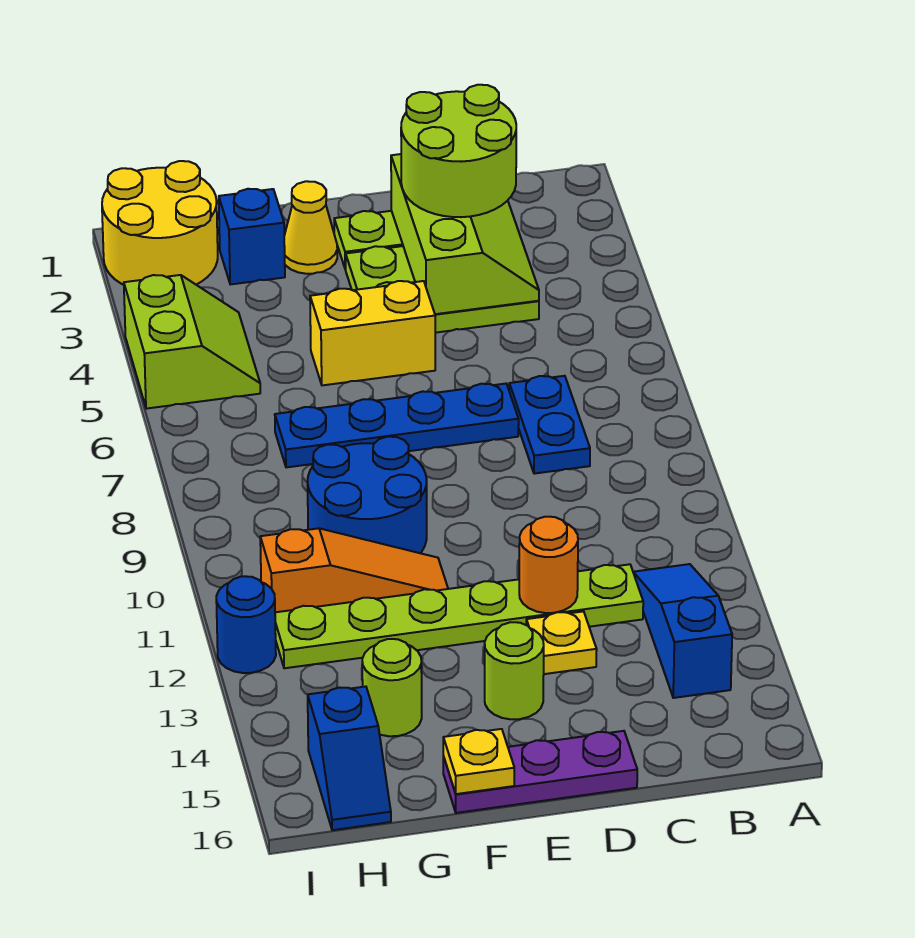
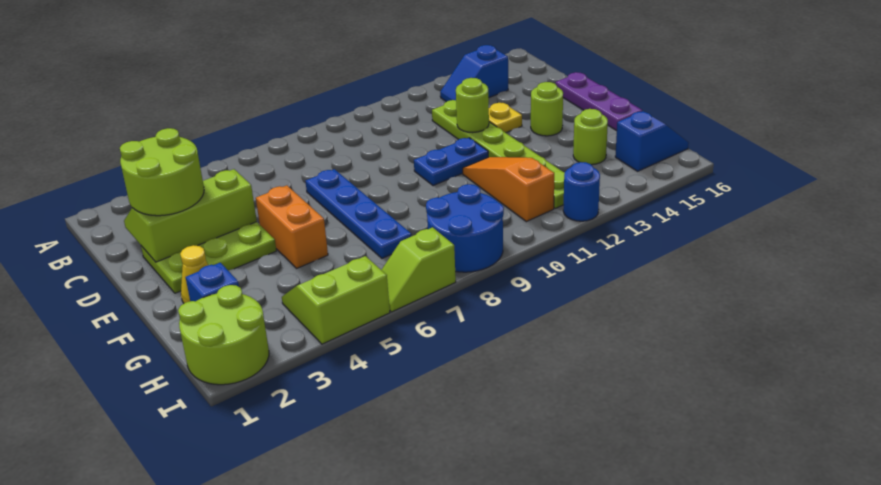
blue slope B12:B14 level 1 top 14 -> blue slope B13:B14 level 1 top 14
blue plate C7:C8 level 1 -> blue plate E10:E11 level 1
orange round brick D12 level 2 -> lime round brick D12 level 2
yellow brick E5:F5 level 1 -> orange brick E5:F5 level 1
blue round brick F9:G10 level 1 -> blue round brick H8:I9 level 1
yellow plate F16 level 2 -> none
yellow round brick H1:I2 level 1 -> lime round brick H1:I2 level 1
none -> lime slope I6:I7 level 1 top 7

